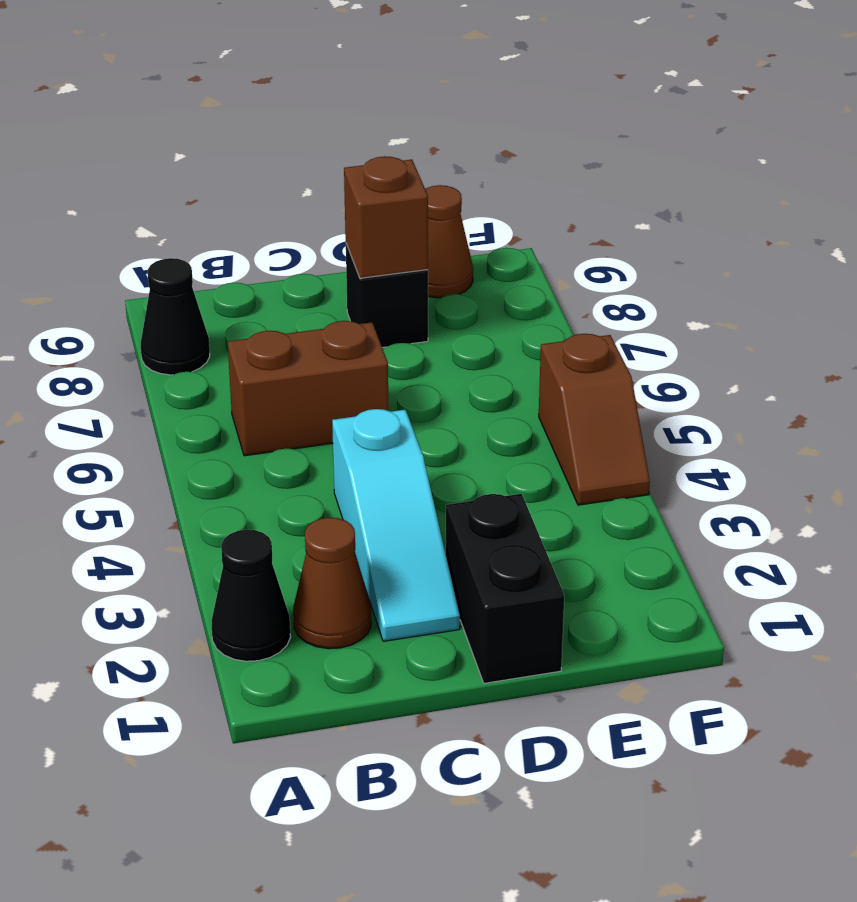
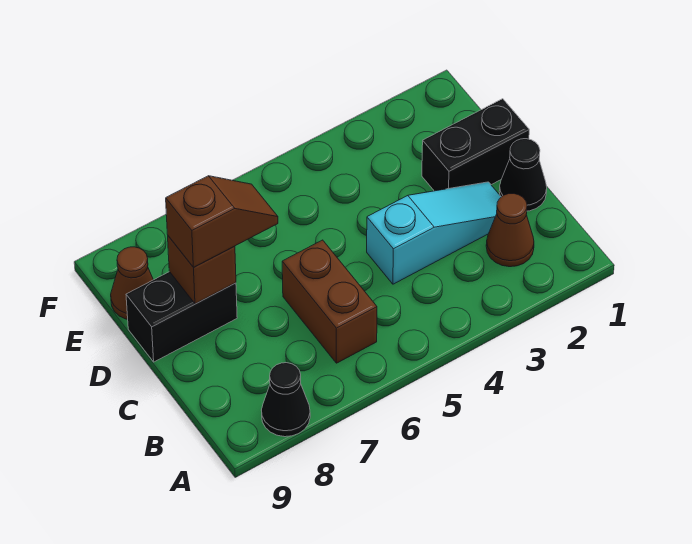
black cone A2 level 1 -> black cone C1 level 1
black brick D8 level 1 -> black brick D8:D9 level 1
brown slope F4:F5 level 1 top 5 -> brown slope D7:D8 level 3 top 8

